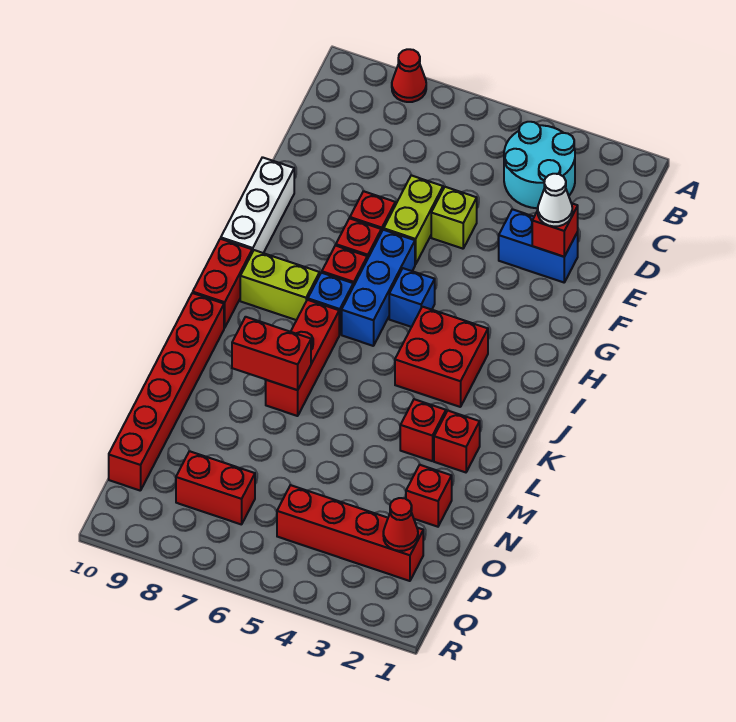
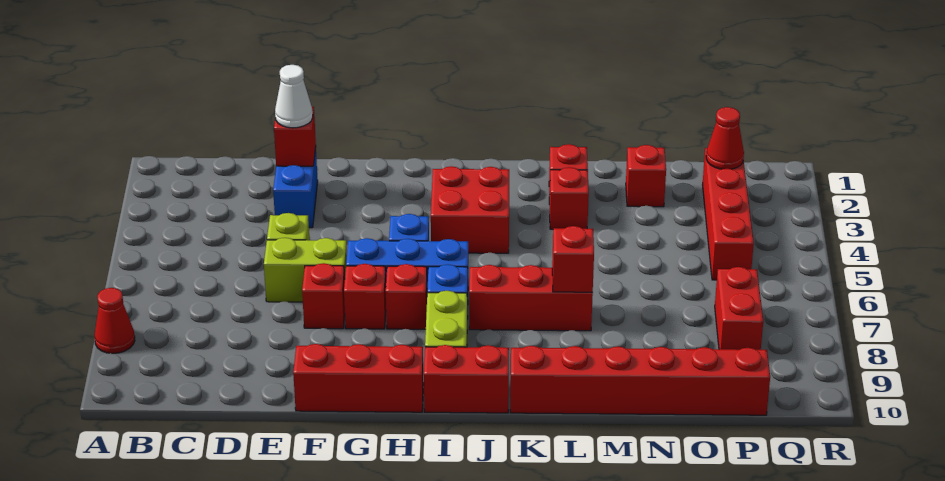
cyan round brick B3:C4 level 1 -> none
white brick F10:H10 level 1 -> red brick F10:H10 level 1
red brick L7:L8 level 2 -> red brick L7 level 2

